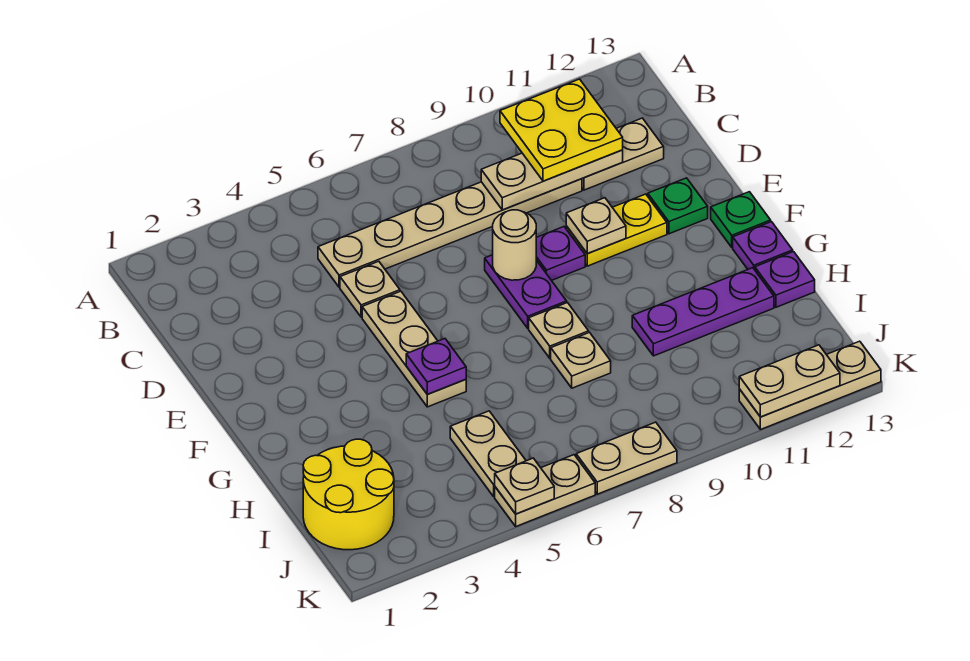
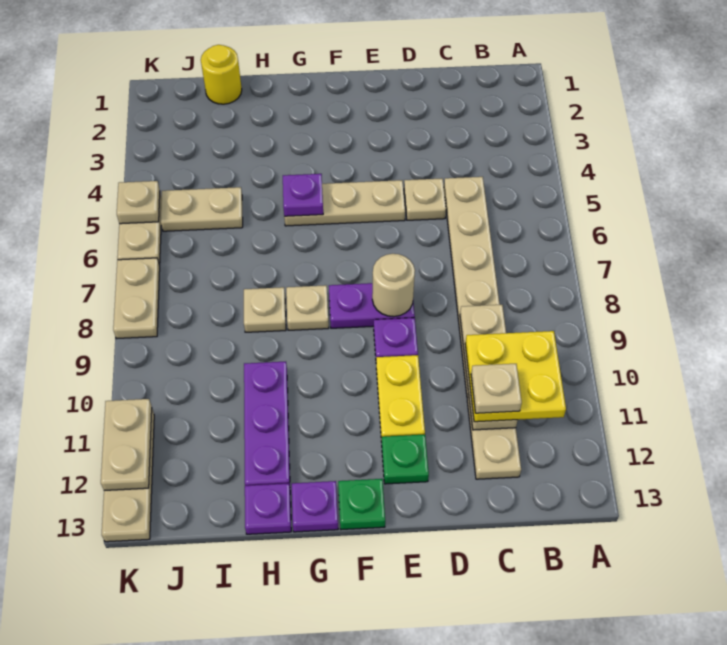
tan plate E10 level 2 -> tan plate C11 level 4
yellow round brick I1:J2 level 1 -> yellow round brick I1 level 1

